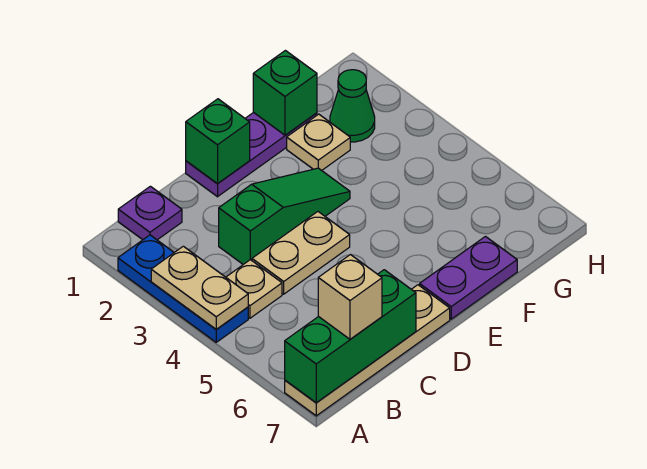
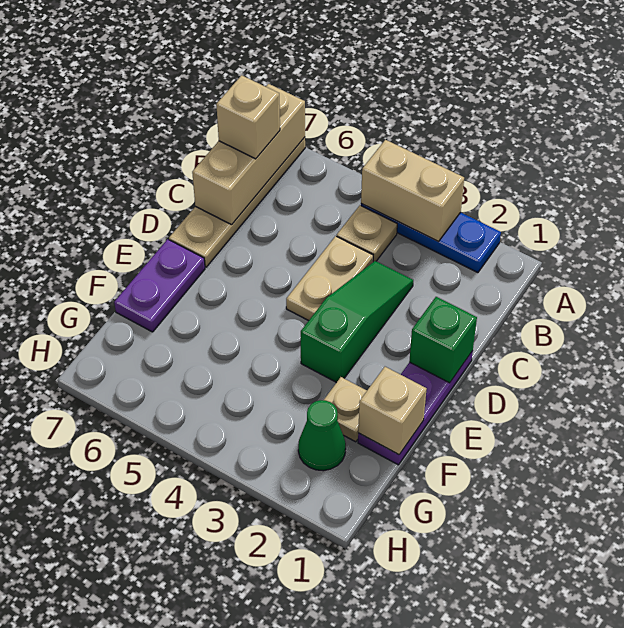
tan plate A3:A4 level 2 -> tan brick A3:A4 level 2
green brick A7:C7 level 2 -> tan brick A7:C7 level 2
purple plate B1 level 1 -> none
green slope C3:E3 level 1 top C -> green slope C3:E3 level 1 top E
green brick F1 level 2 -> tan brick F1 level 2

